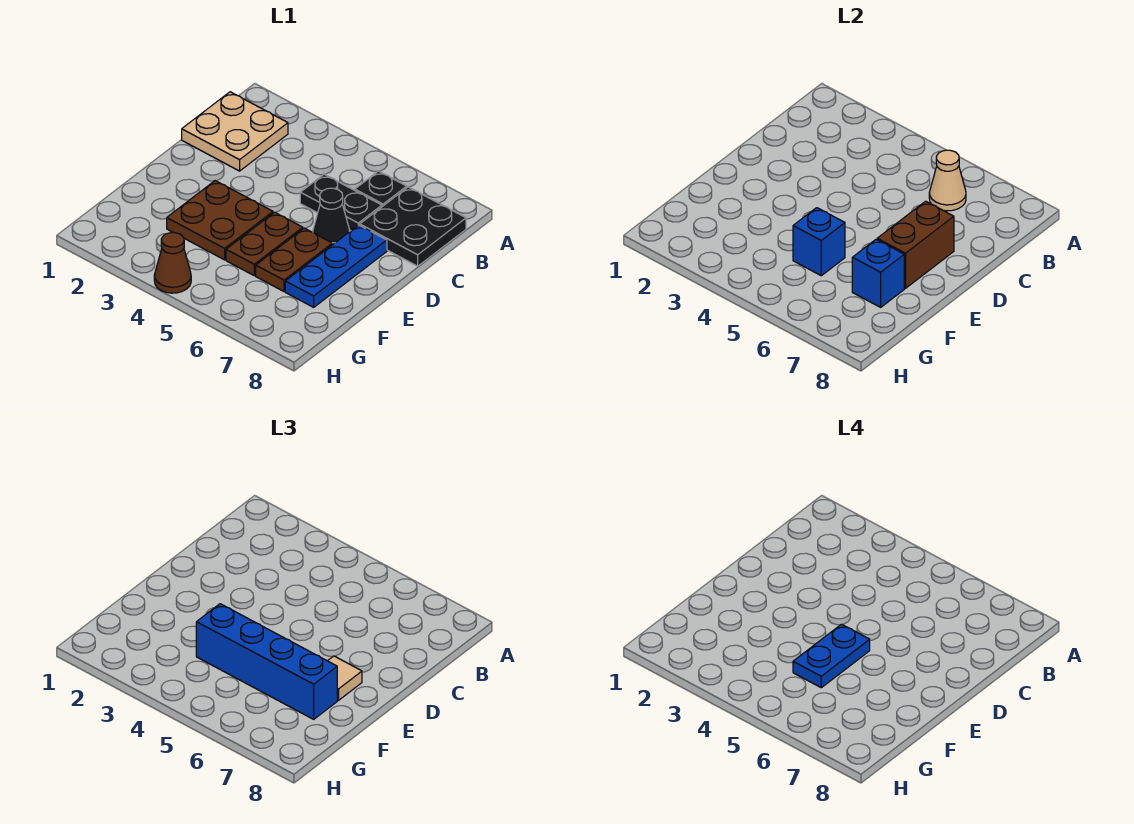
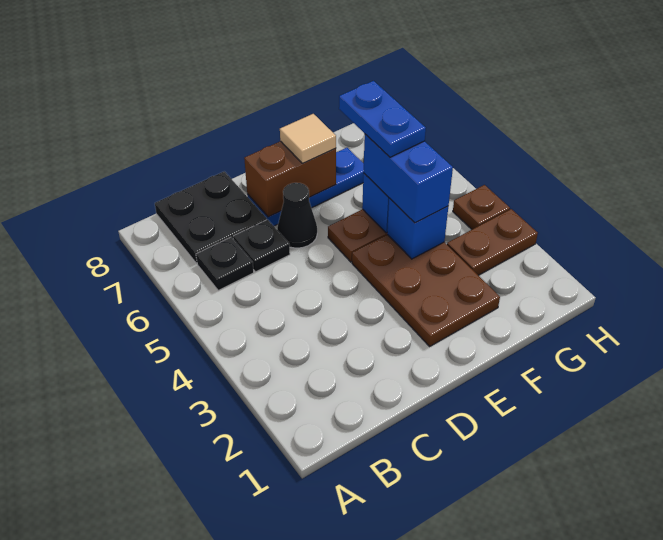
tan plate B1:C2 level 1 -> none
tan cone B6 level 2 -> none
black plate C5:C6 level 1 -> black plate C6 level 1
brown plate E3:F4 level 1 -> brown plate E2:F4 level 1
blue plate E5:F5 level 4 -> blue plate F5:F6 level 4
brown plate E6:F6 level 1 -> brown plate G3:H3 level 1
blue brick F4:F7 level 3 -> blue brick F4:F5 level 3
blue brick F7 level 2 -> blue brick F4 level 2
brown cone H4 level 1 -> brown plate H4 level 1

